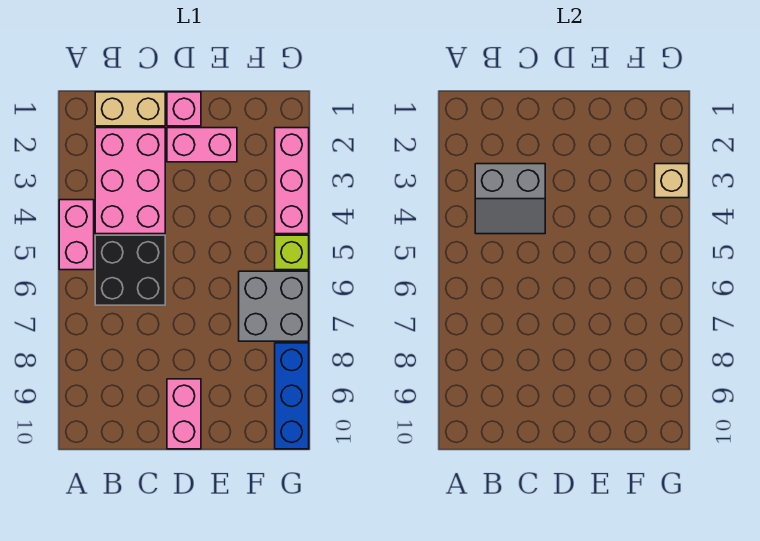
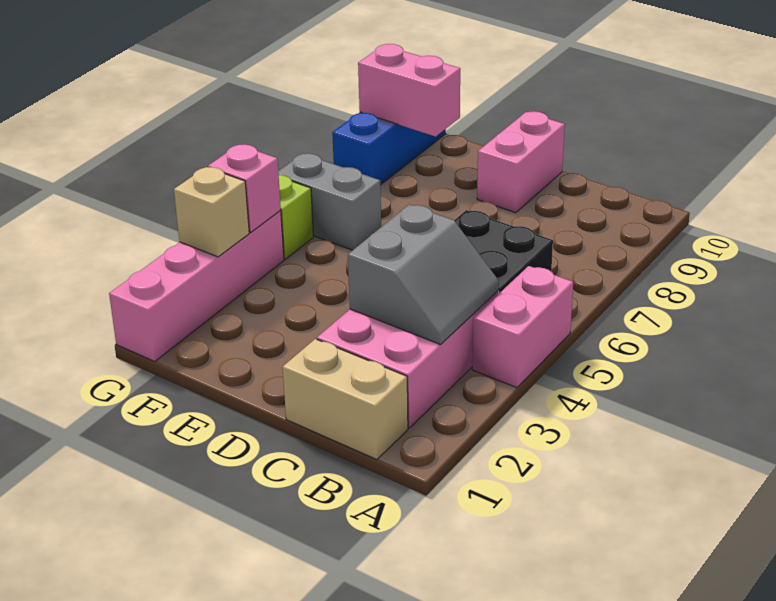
grey slope B3:C4 level 2 top 3 -> grey slope B3:C4 level 2 top C
pink brick D1 level 1 -> pink brick G4 level 2
pink brick D2:E2 level 1 -> pink brick F9:G9 level 2
grey brick F6:G7 level 1 -> grey brick F6:G6 level 1
pink brick G2:G4 level 1 -> pink brick G1:G4 level 1

